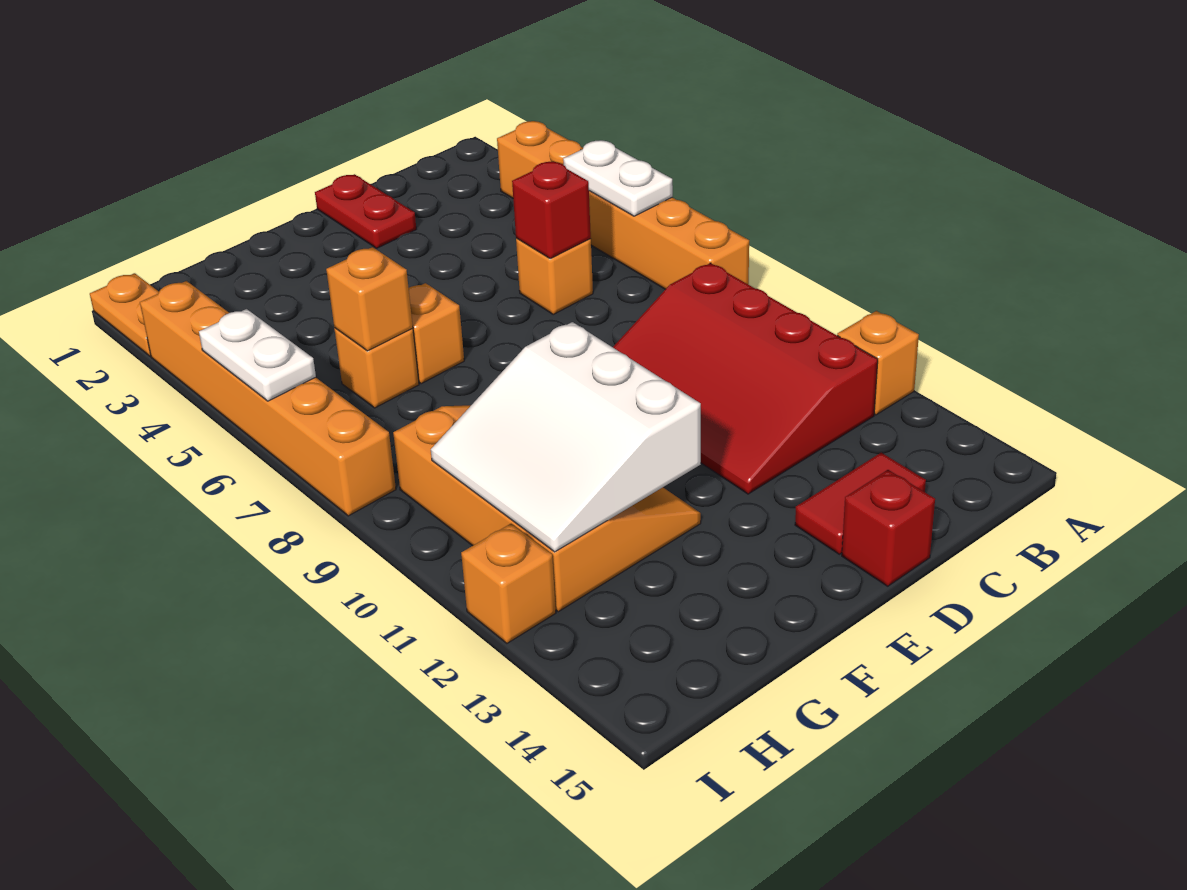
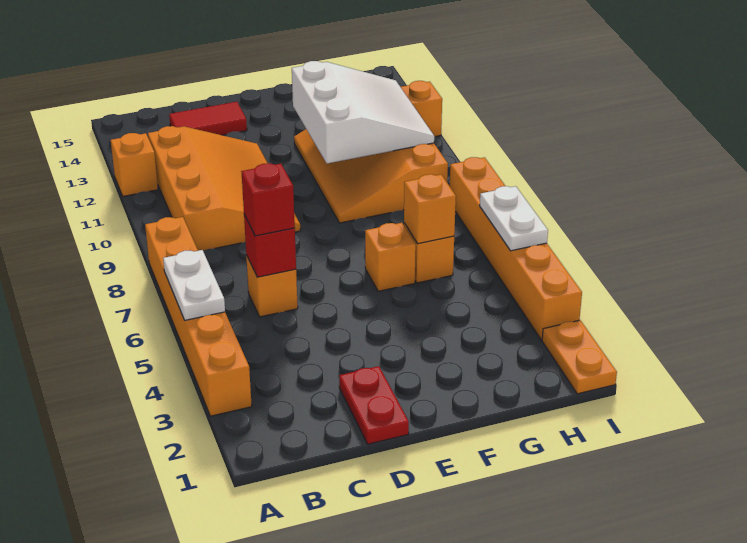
red slope B9:D12 level 1 top B -> orange slope B9:D12 level 1 top B
red brick D15 level 1 -> red brick C6 level 3

